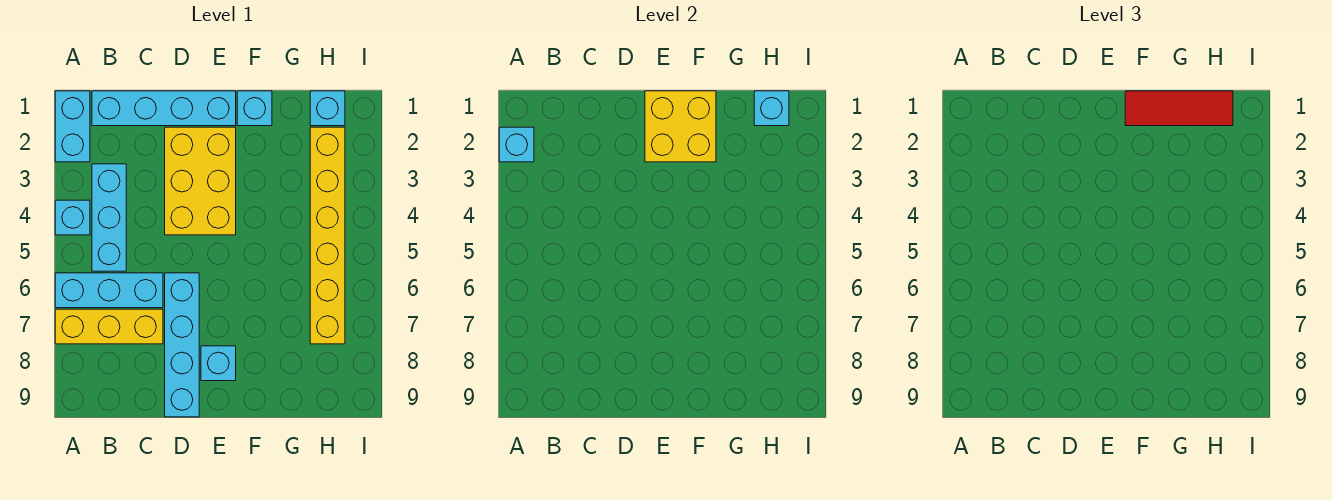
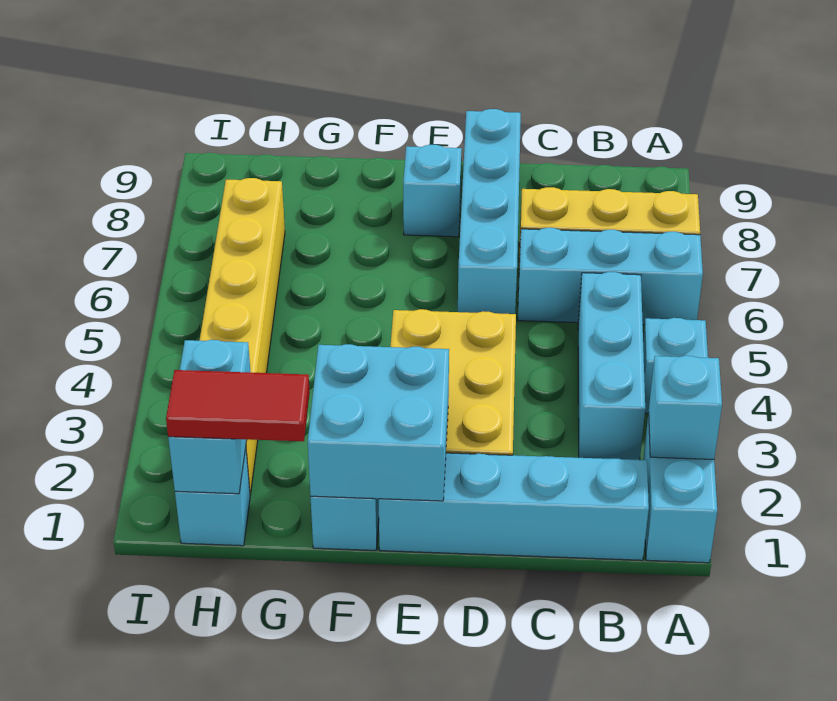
yellow brick E1:F2 level 2 -> cyan brick E1:F2 level 2
red tile F1:H1 level 3 -> red tile G1:H1 level 3
cyan brick H1 level 2 -> cyan brick H1:H2 level 2

